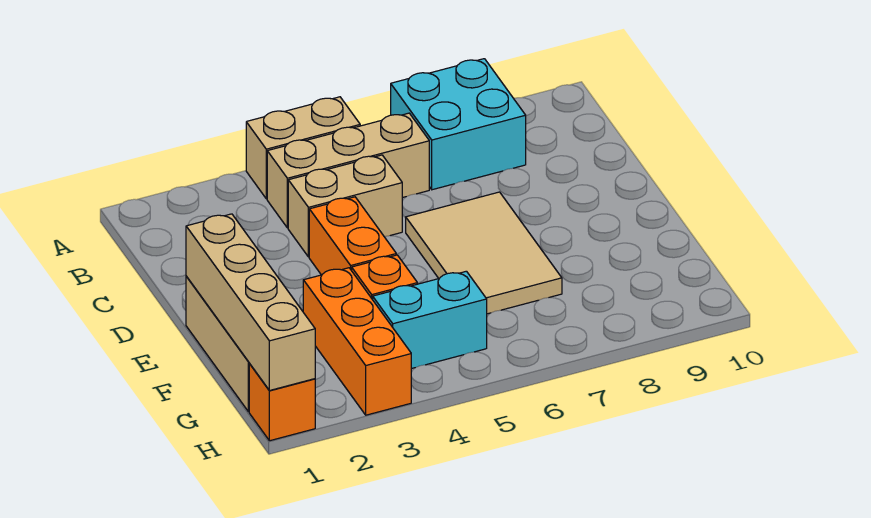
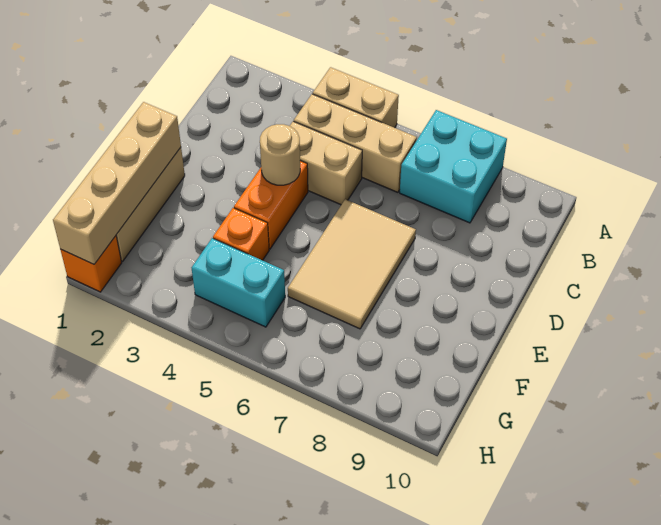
none -> tan round brick D4 level 2
orange brick F3:H3 level 1 -> none

